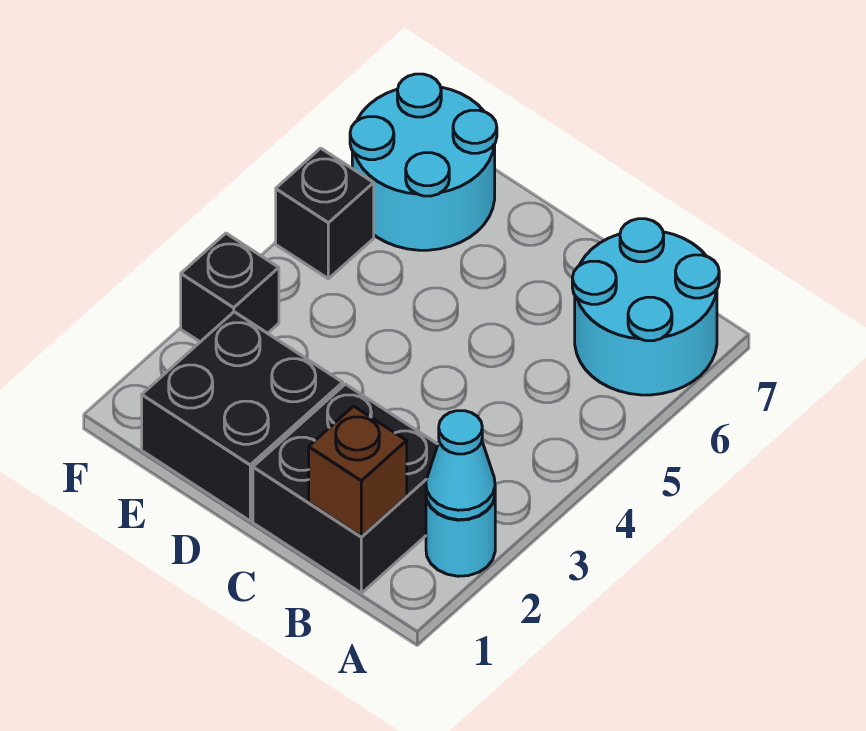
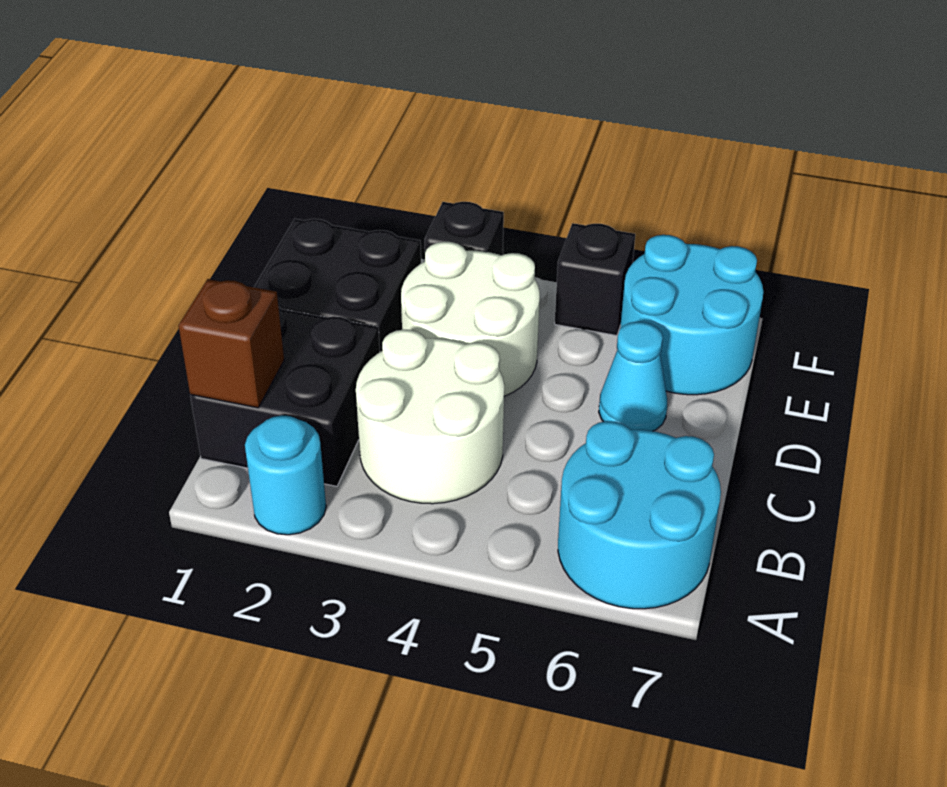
cyan cone A2 level 2 -> cyan cone D6 level 1
none -> white round brick B3:C4 level 1
none -> white round brick D3:E4 level 1

